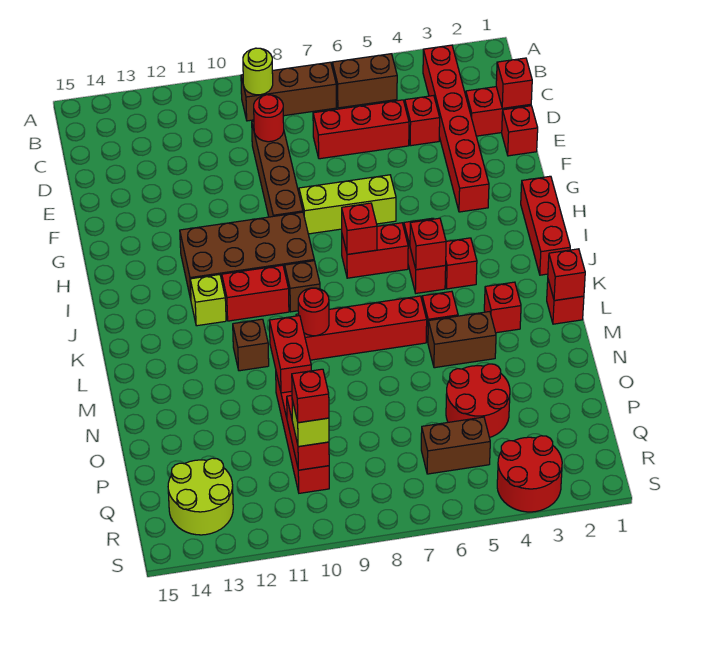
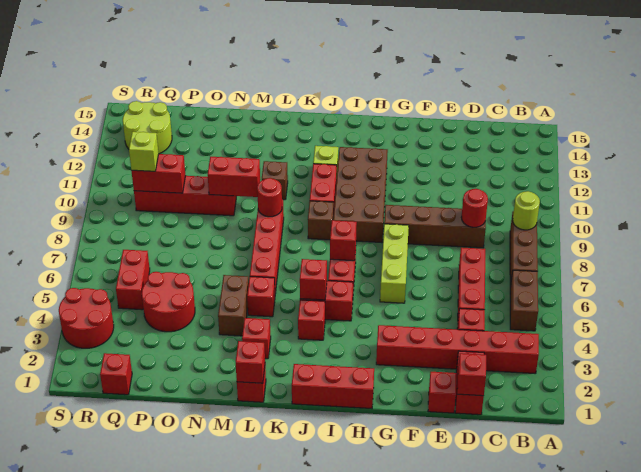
brown brick Q5:Q6 level 1 -> red brick Q5:Q6 level 1
red brick Q10 level 4 -> red brick Q1 level 1

